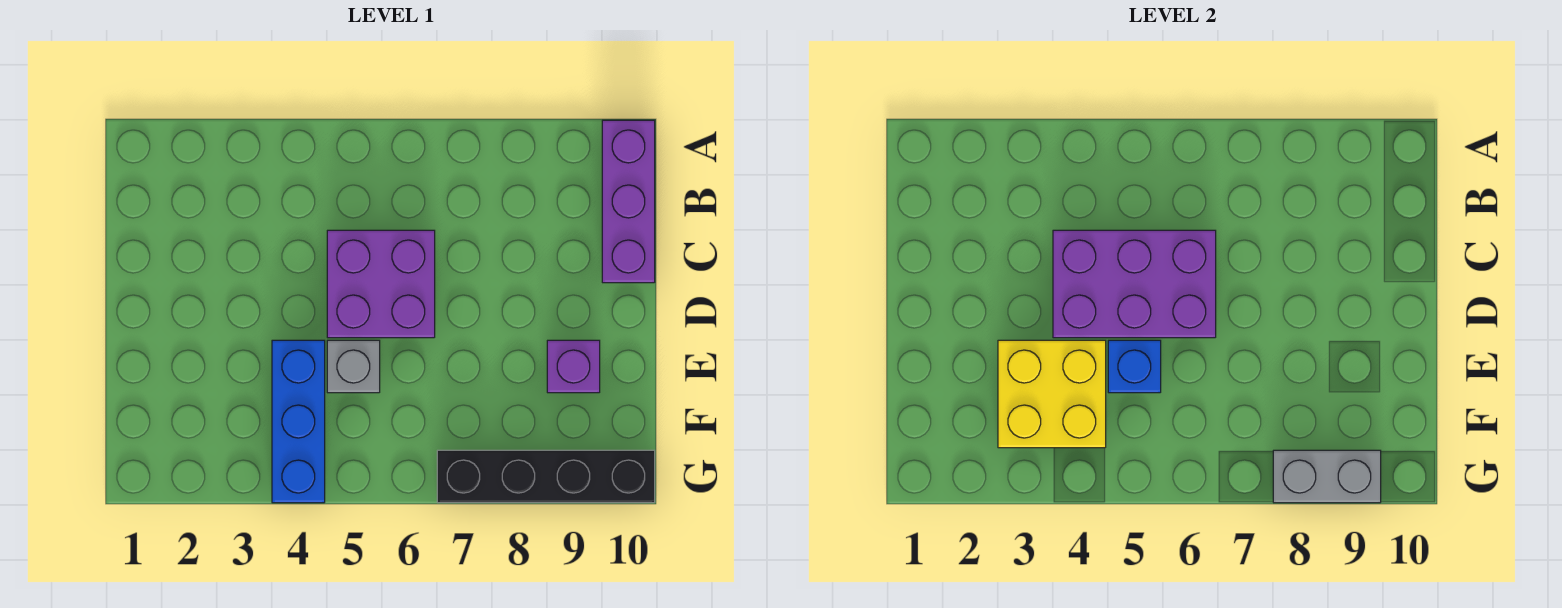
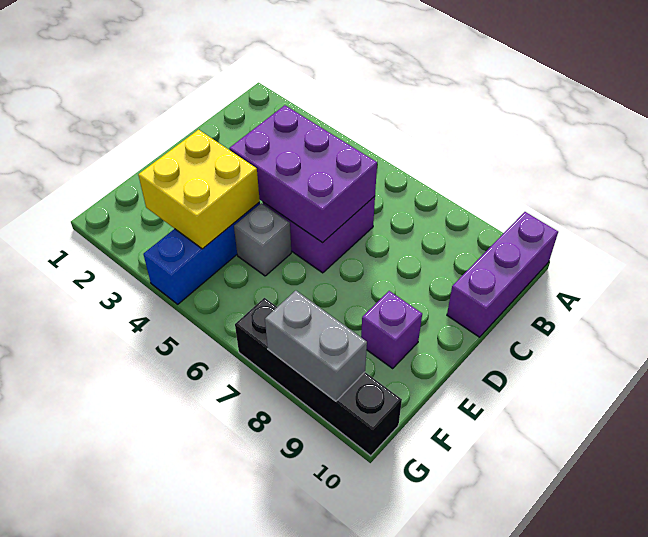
blue brick E5 level 2 -> none

